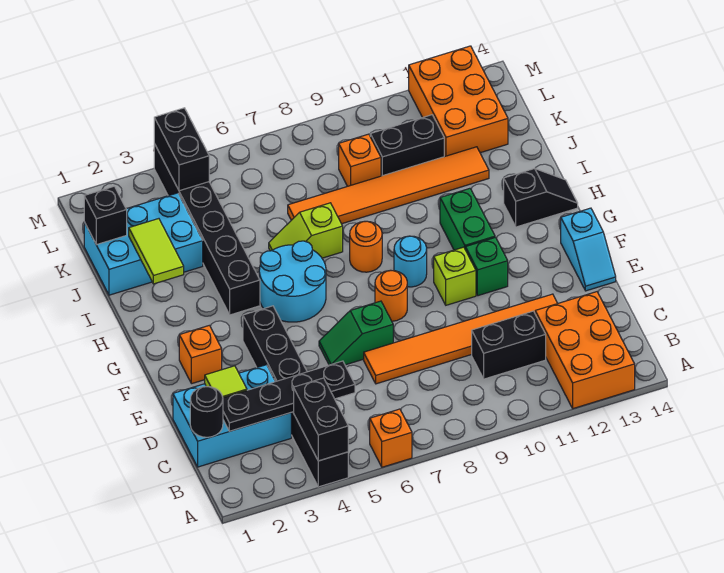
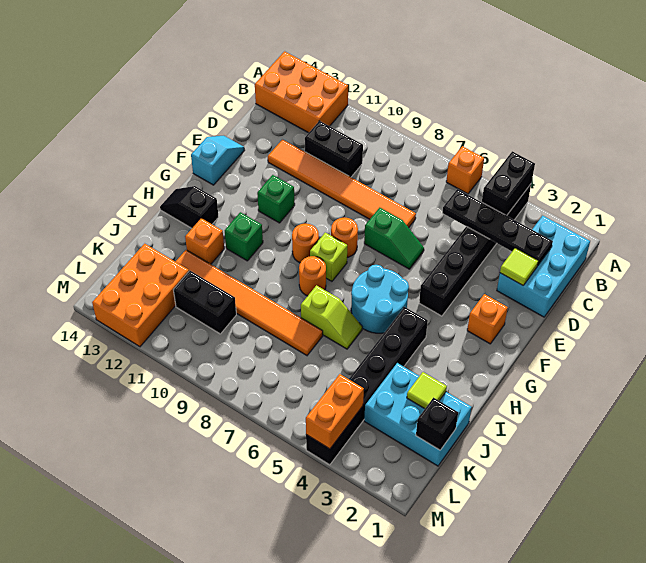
orange brick A12:C13 level 1 -> orange brick A12:B14 level 1
cyan brick C1:D3 level 1 -> cyan brick B1:D2 level 1
black round brick C1 level 2 -> none
lime brick F10 level 1 -> lime brick G8 level 1
cyan round brick G9 level 1 -> orange round brick G9 level 1
green brick G11:H11 level 1 -> green brick H11 level 1
lime tile I2:J2 level 2 -> lime tile J2 level 2
orange brick K9 level 1 -> orange brick I12 level 1
black brick L4:M4 level 2 -> orange brick L4:M4 level 2

